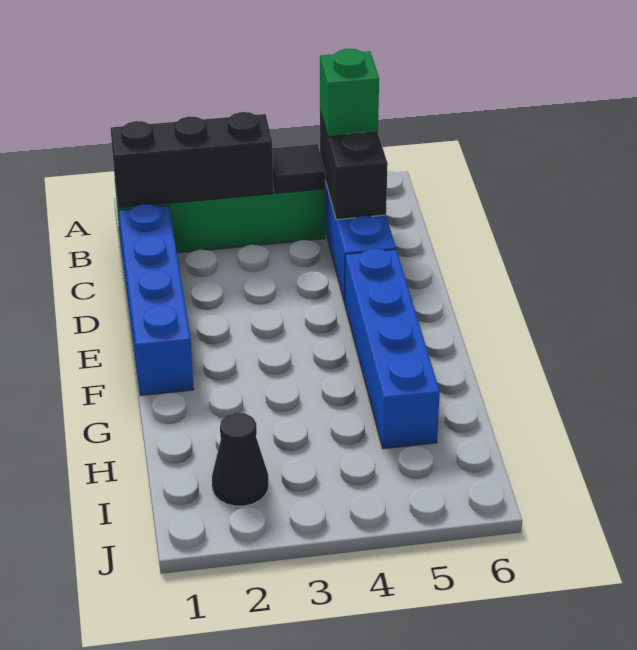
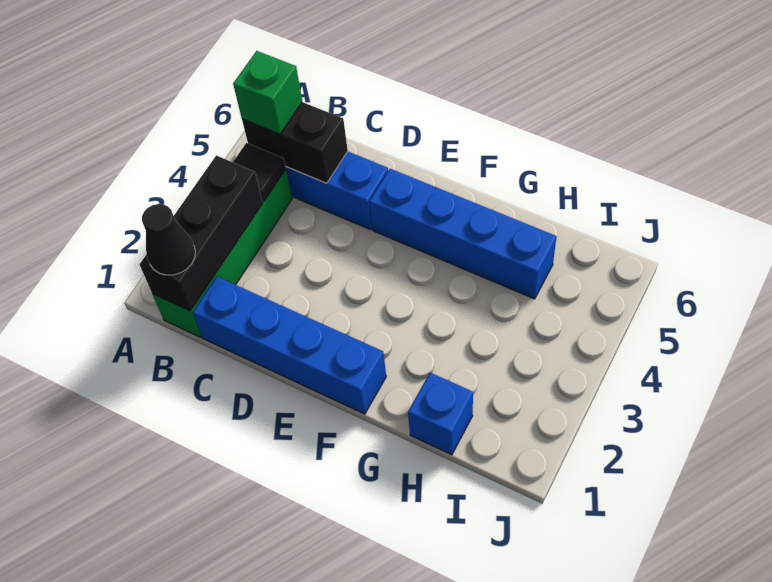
none -> blue brick H1 level 1
black cone I2 level 1 -> black cone B1 level 3

